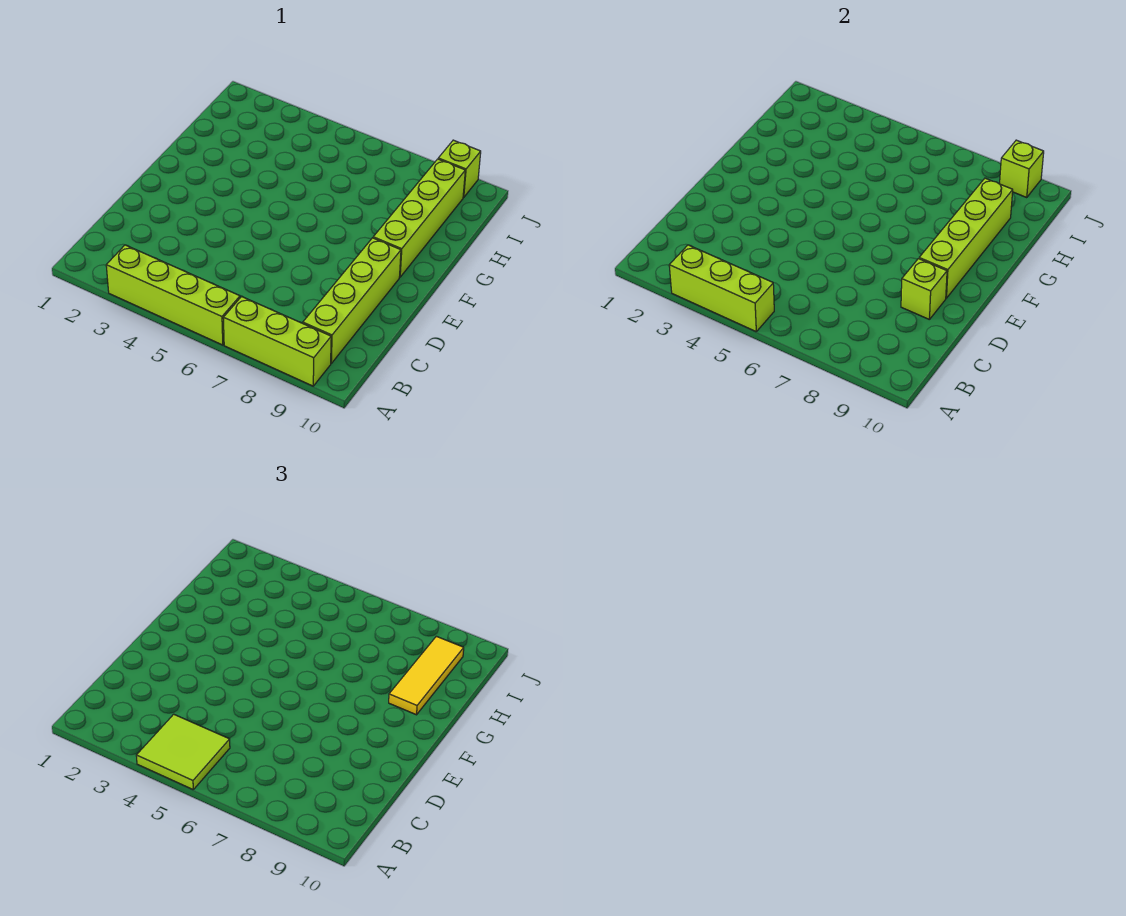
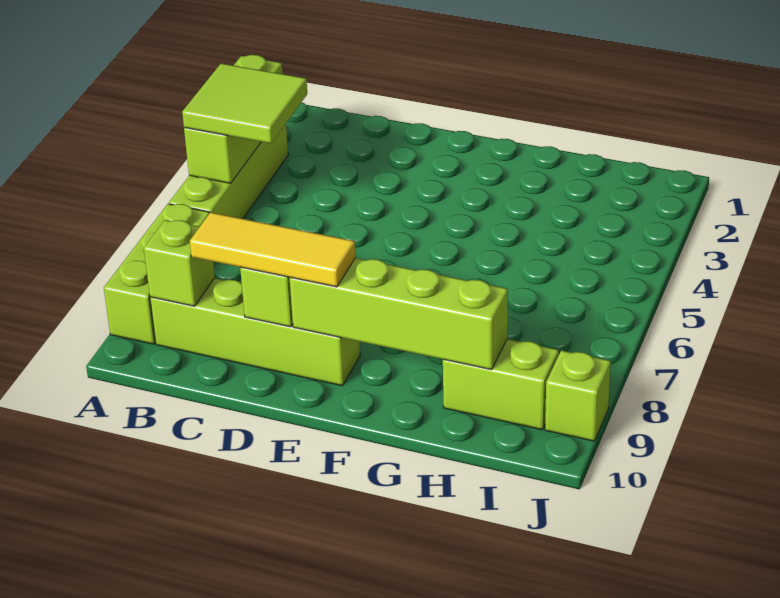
lime brick F9:I9 level 1 -> lime brick H9:I9 level 1
yellow tile G9:I9 level 3 -> yellow tile C9:E9 level 3
lime brick J9 level 2 -> lime brick B9 level 2

